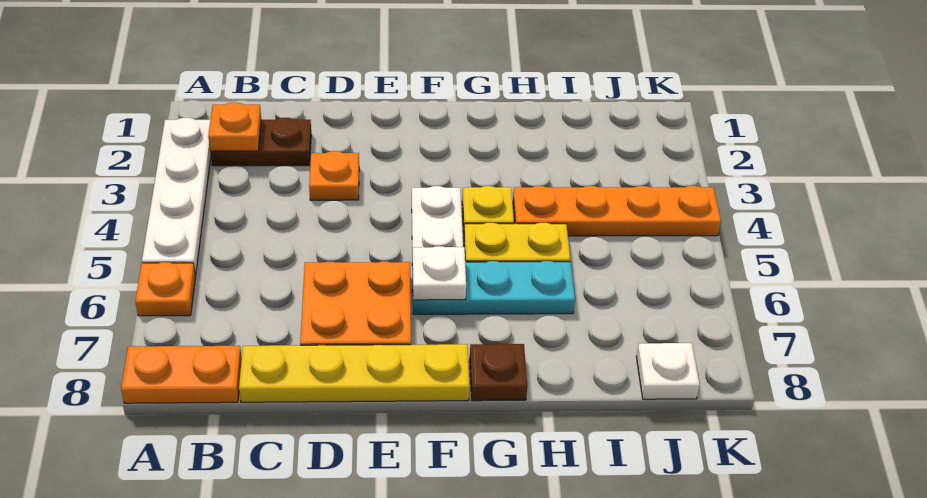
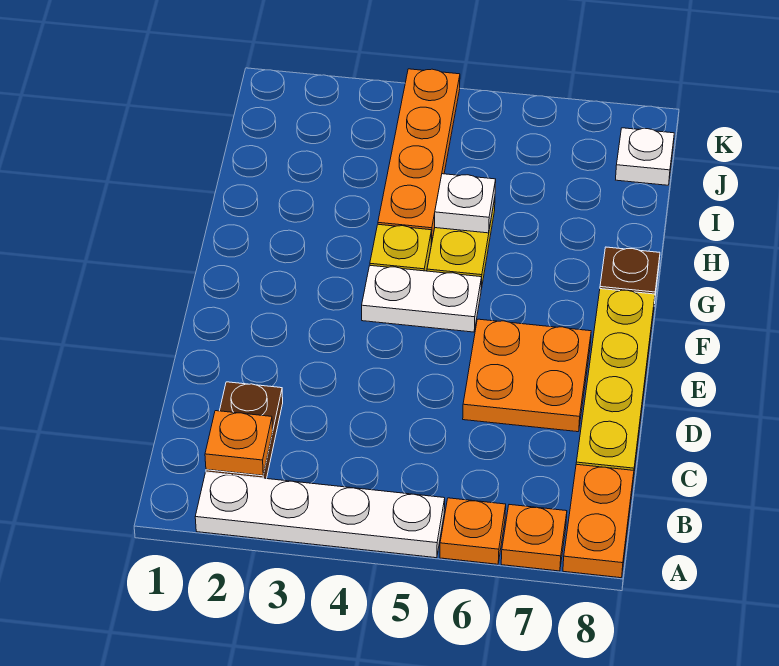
orange plate D3 level 1 -> orange plate A7 level 1
cyan plate F6:H6 level 1 -> none
white plate F6 level 2 -> white plate H5 level 2

